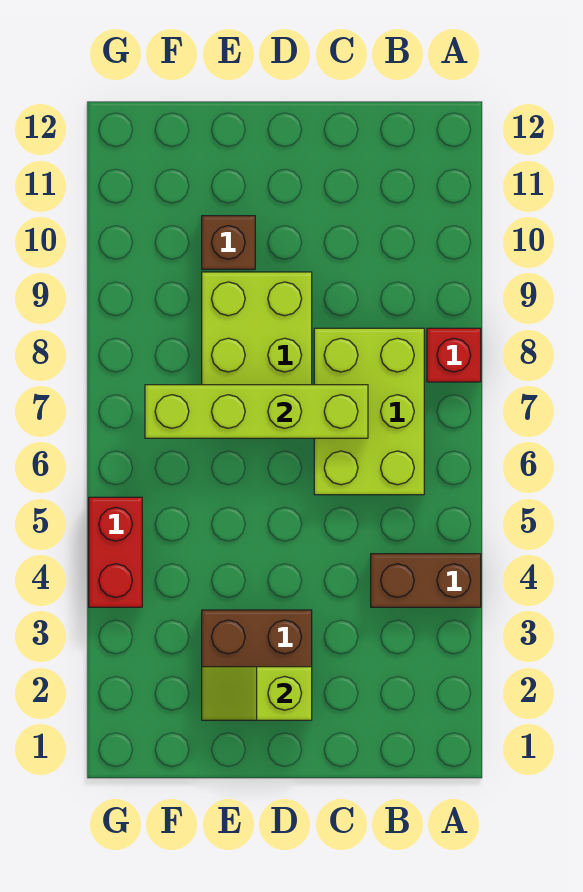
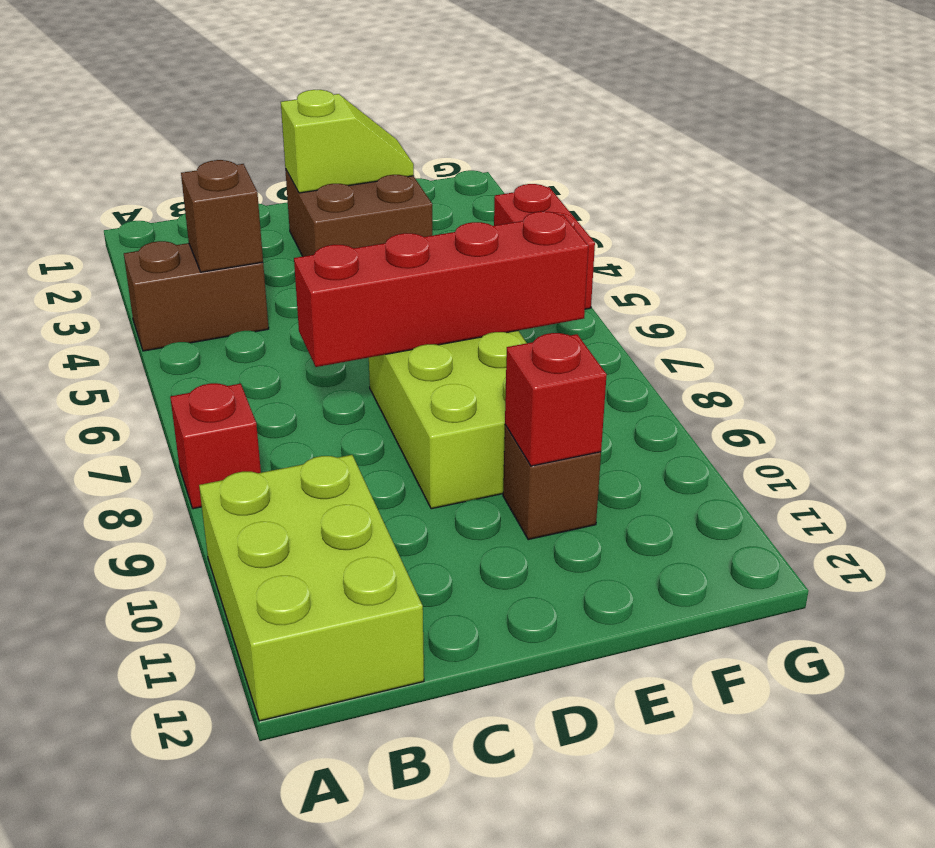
none -> brown brick B4 level 2
lime brick B6:C8 level 1 -> lime brick A10:B12 level 1
lime brick C7:F7 level 2 -> red brick C7:F7 level 2
none -> red brick E10 level 2

